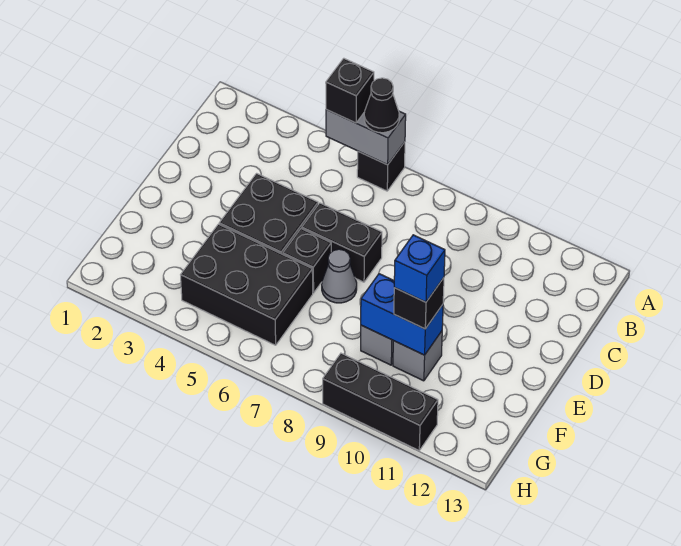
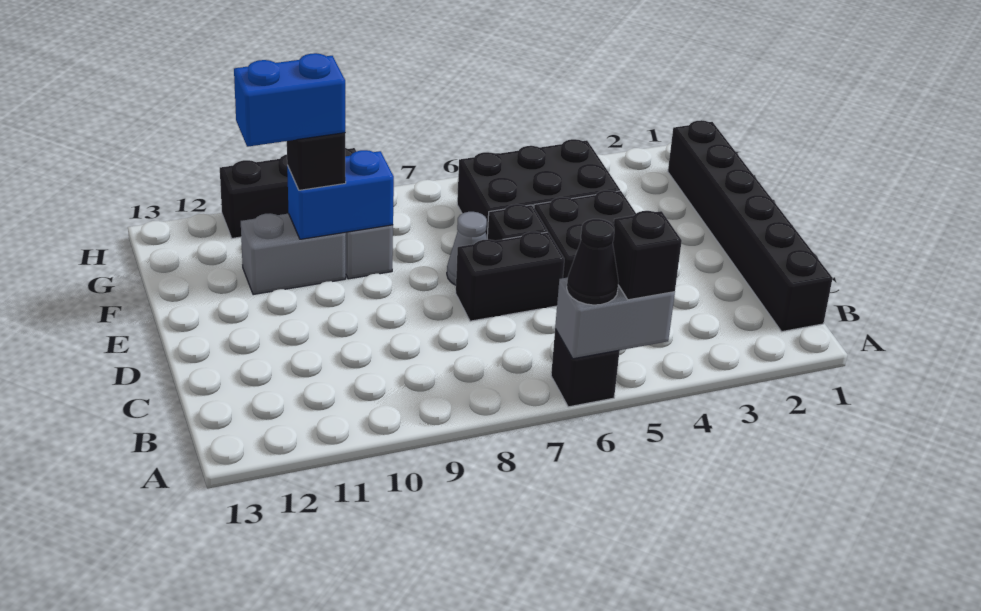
none -> black brick B1:G1 level 1
grey brick F10 level 1 -> grey brick F10:F11 level 1
blue brick F10 level 4 -> blue brick F10:F11 level 4

